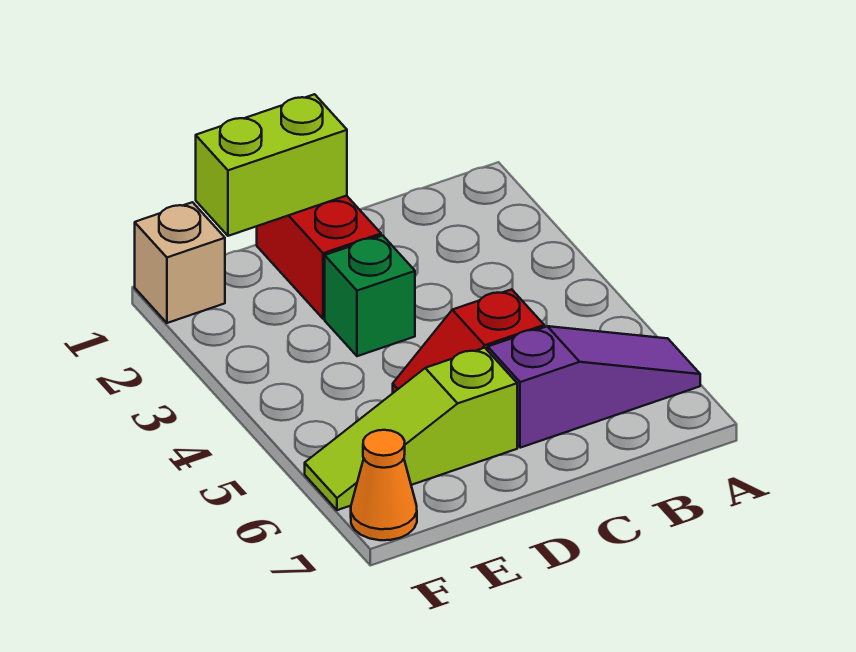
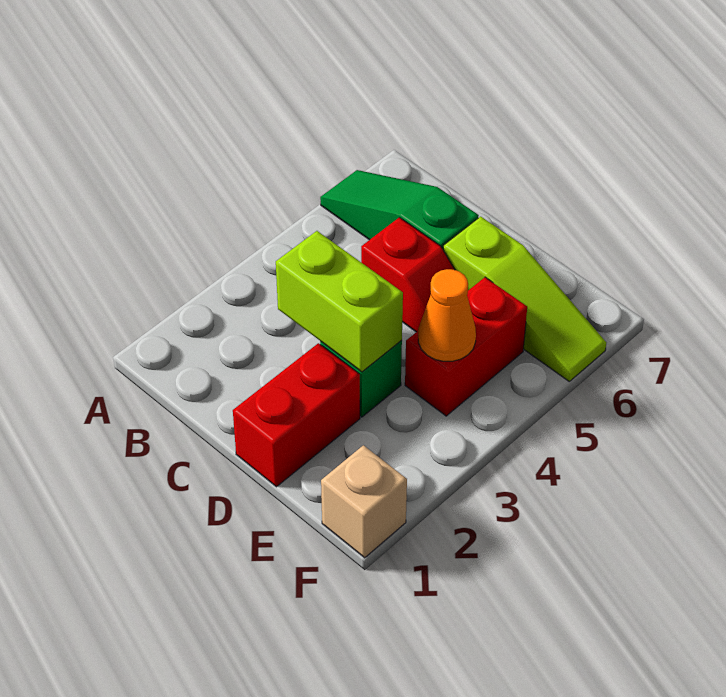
purple slope A6:C6 level 1 top C -> green slope A6:C6 level 1 top C
lime brick D1:E1 level 2 -> lime brick C3:D3 level 2
none -> red brick E4:E5 level 1
orange cone F7 level 1 -> orange cone E4 level 2

